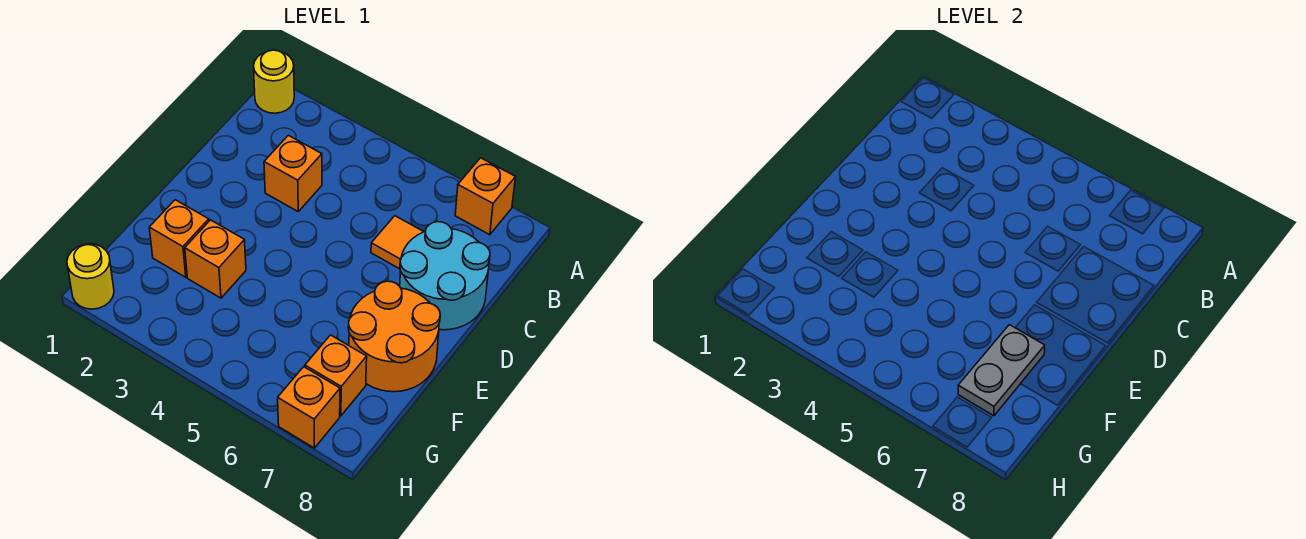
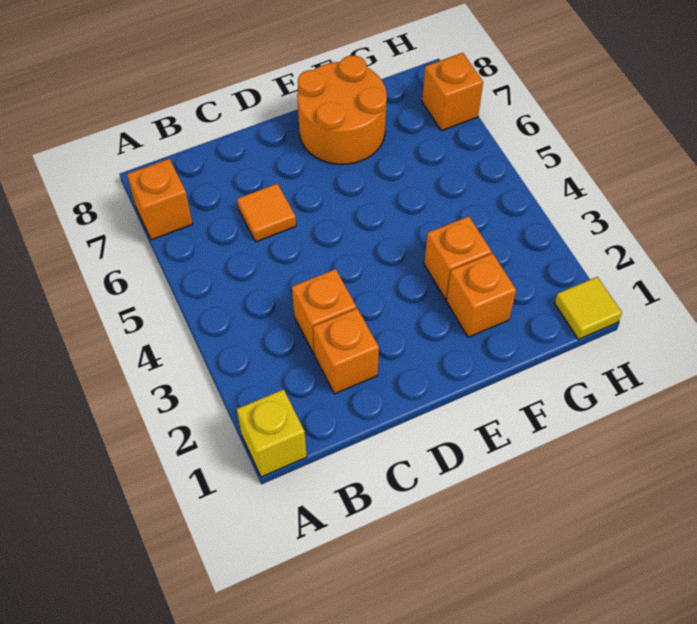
yellow round brick A1 level 1 -> yellow brick A1 level 1
cyan round brick C7:D8 level 1 -> none
grey plate F7:G7 level 2 -> none
orange brick G7 level 1 -> orange brick C2 level 1
yellow round brick H1 level 1 -> yellow tile H1 level 1

